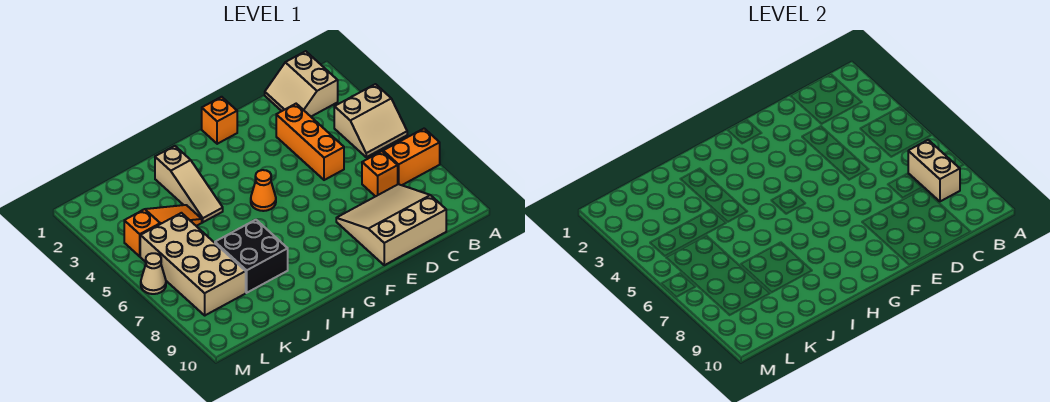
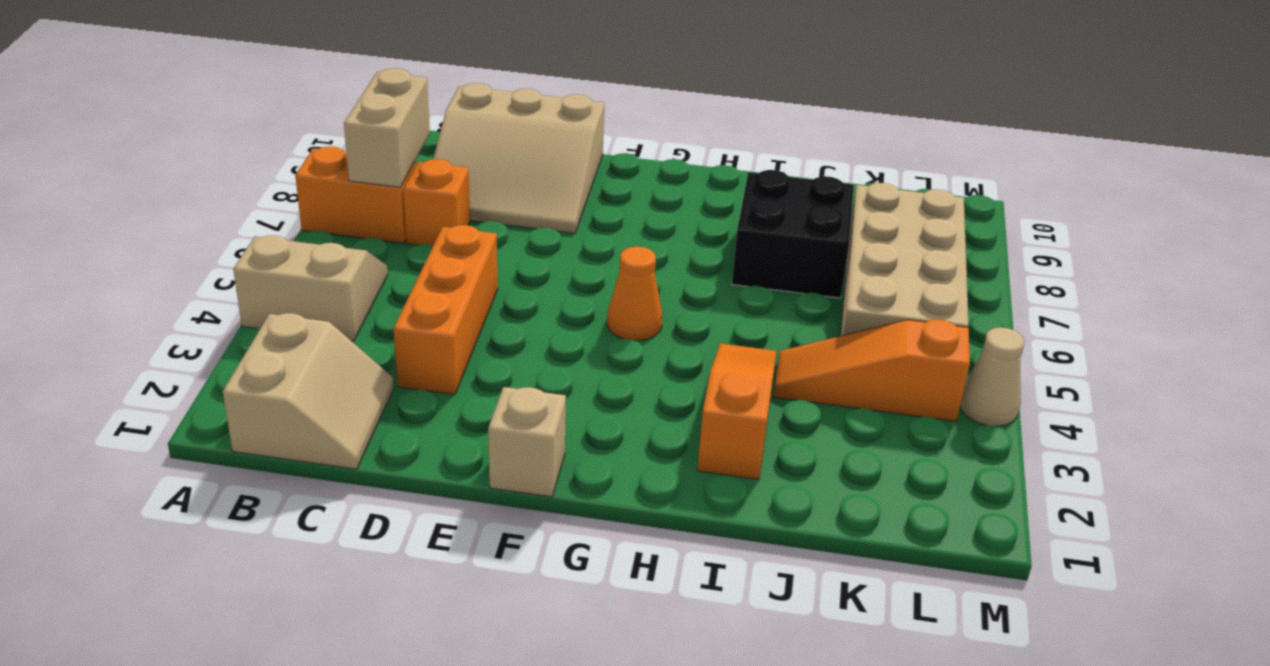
orange brick F1 level 1 -> tan brick F1 level 1
tan slope I2:I4 level 1 top 2 -> orange slope I2:I4 level 1 top 2
tan cone M6 level 1 -> tan cone M4 level 1

